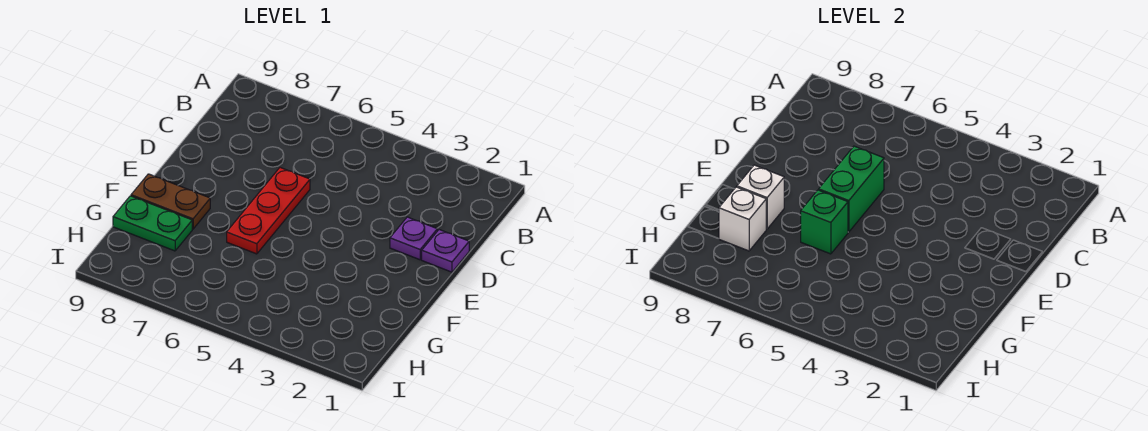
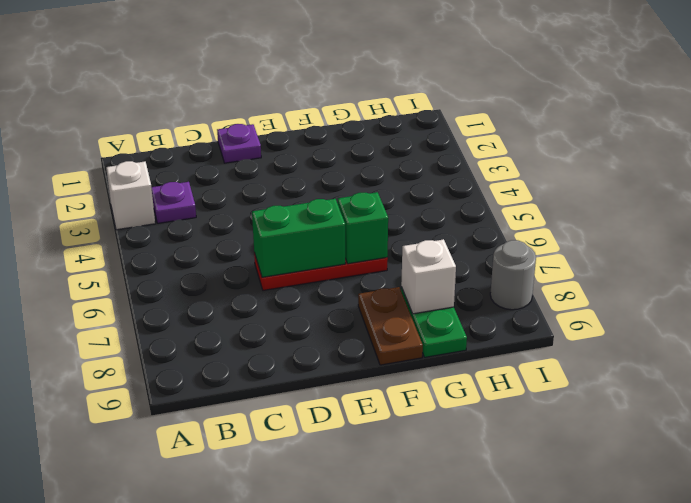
purple plate D2 level 1 -> purple plate B3 level 1
white brick F8 level 2 -> white brick A3 level 1
none -> grey round brick I8 level 1

